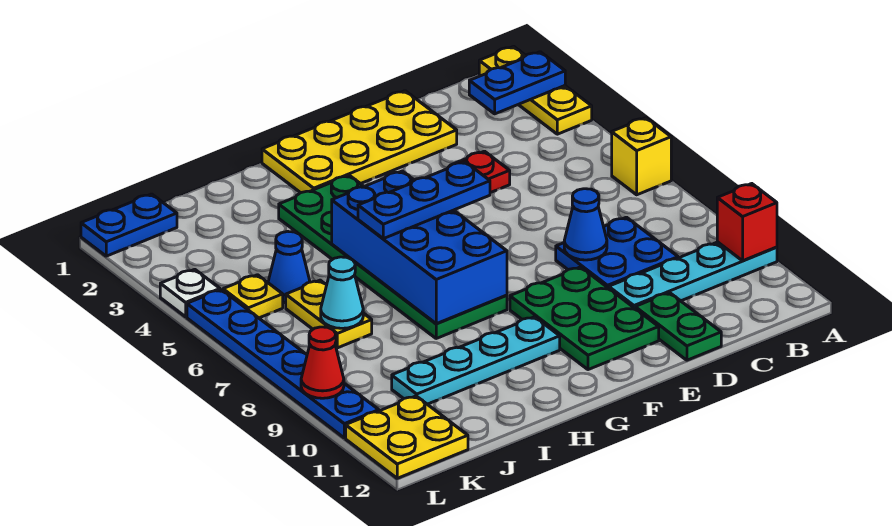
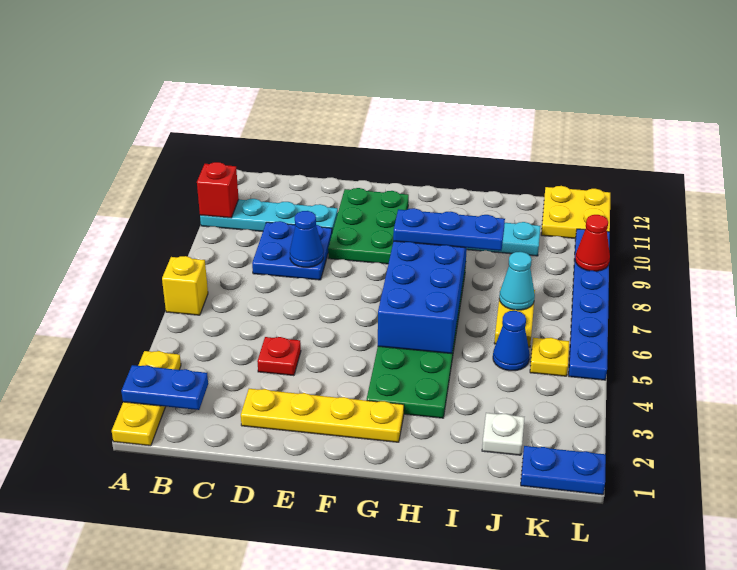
yellow plate D1:G2 level 1 -> yellow plate D2:G2 level 1
green plate D11:D12 level 1 -> none
blue plate F6:H6 level 3 -> blue plate G8:I8 level 3
white plate L4 level 1 -> white plate J2 level 1

